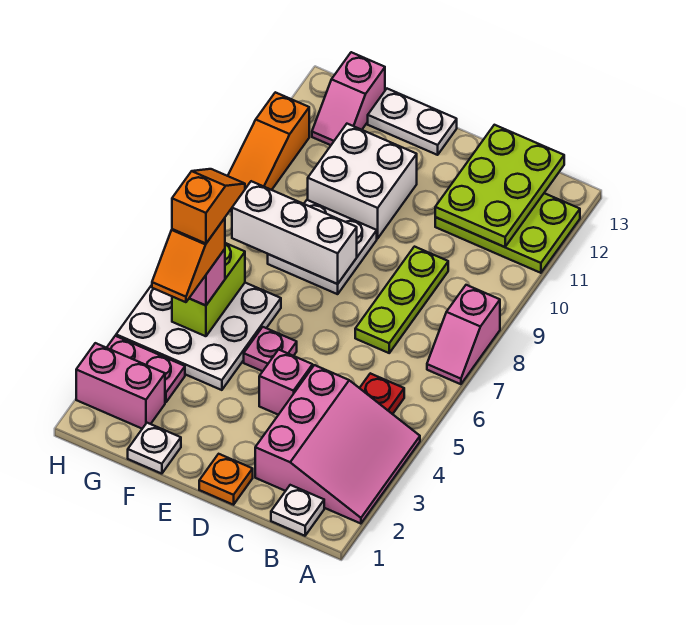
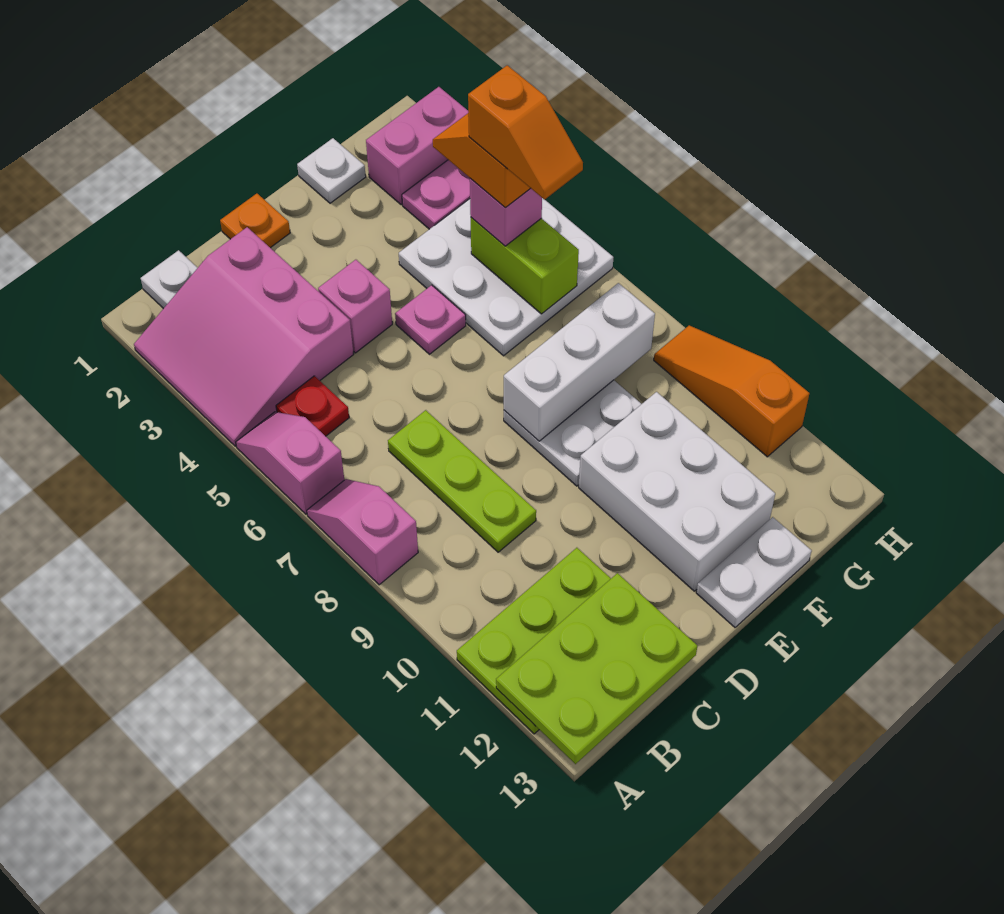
lime plate B11:C13 level 2 -> lime plate A12:C13 level 2
white brick E10:F11 level 1 -> white brick E10:F12 level 1
pink slope G12:G13 level 1 top 13 -> pink slope A5:A6 level 1 top 6

